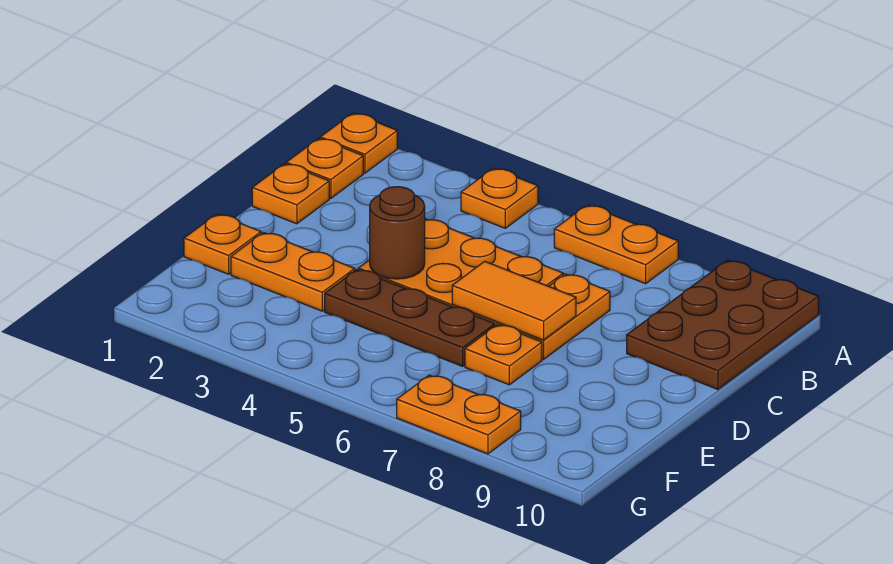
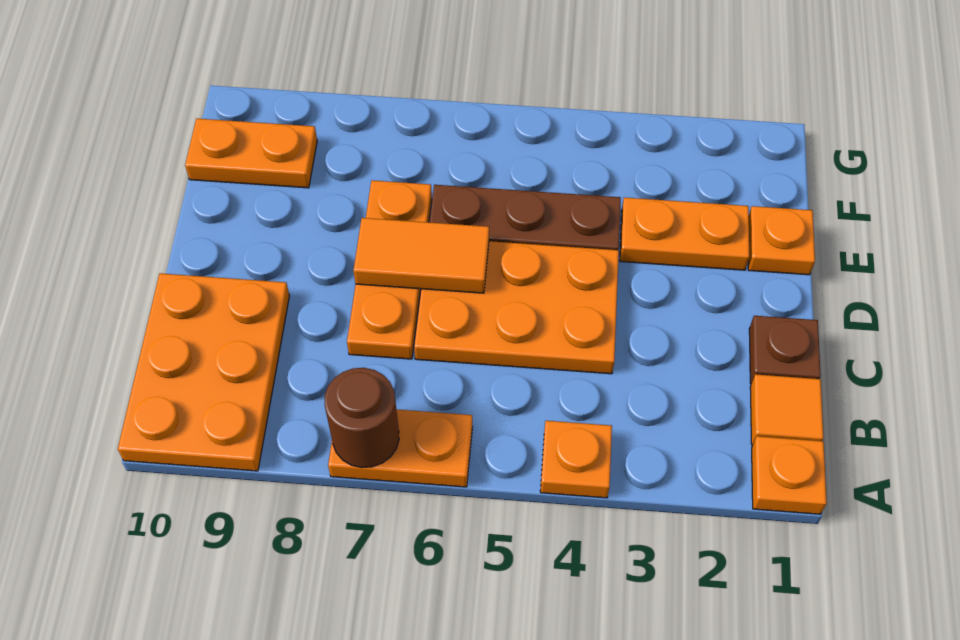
brown plate A9:C10 level 1 -> orange plate A9:C10 level 1
orange plate B1 level 1 -> orange tile B1 level 1
orange plate C1 level 1 -> brown plate C1 level 1
brown round brick D4 level 2 -> brown round brick A7 level 2
orange plate G7:G8 level 1 -> orange plate F9:F10 level 1

